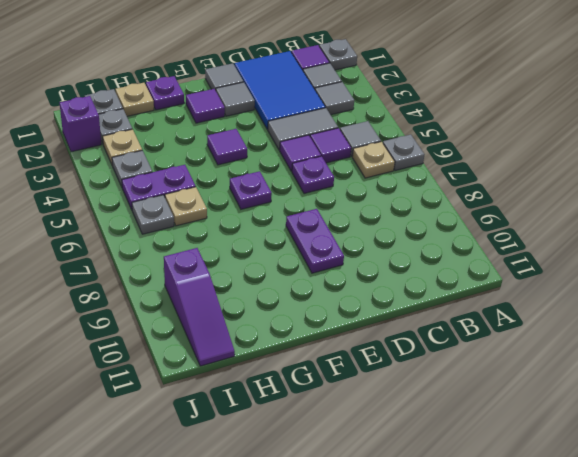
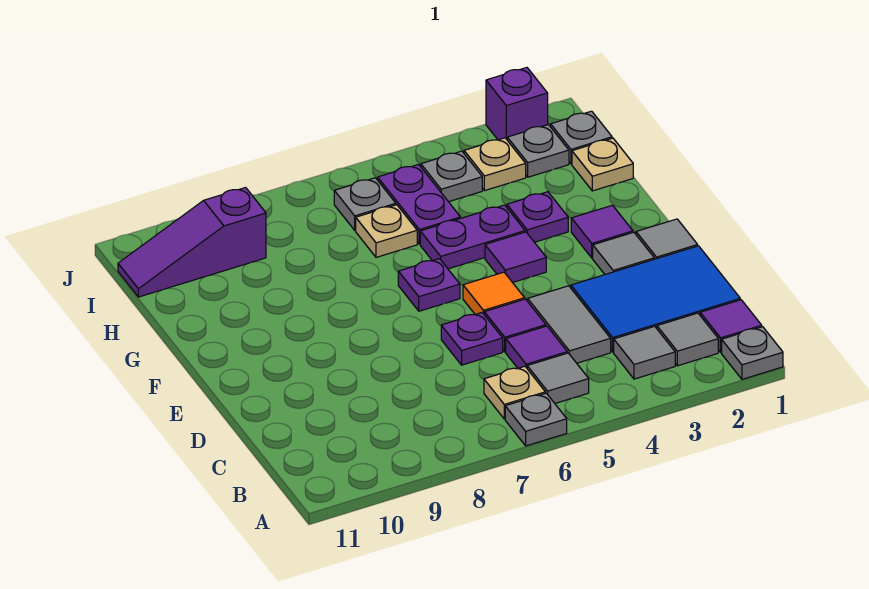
none -> orange tile E5 level 1
purple plate E8:E9 level 1 -> purple plate G4:G5 level 1
purple plate G1 level 1 -> purple plate G3 level 1

